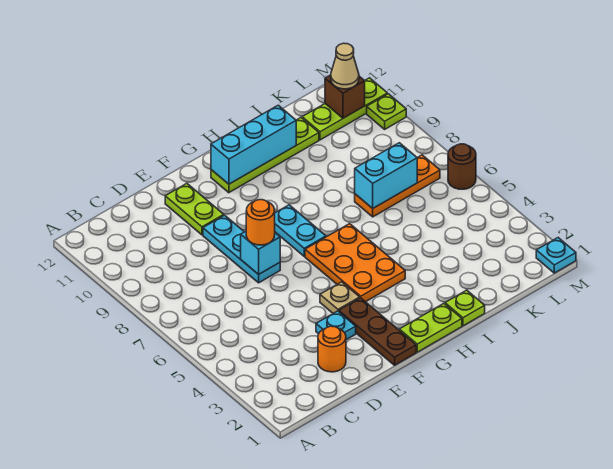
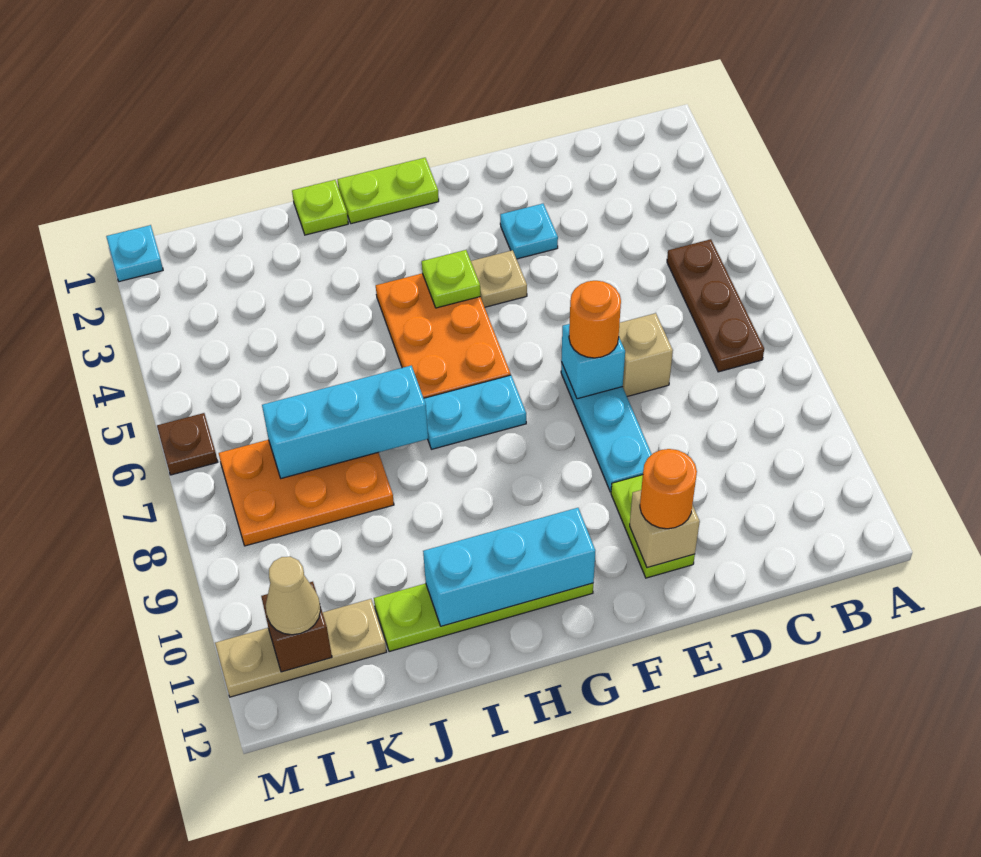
orange round brick D2 level 1 -> orange round brick E11 level 3
none -> tan brick D7 level 1
none -> tan brick E11 level 2
brown plate F1:F3 level 1 -> brown plate B5:B7 level 1
cyan plate G7:G8 level 1 -> cyan plate G7:H7 level 1
orange plate J7:L7 level 1 -> orange plate J7:L8 level 1
cyan brick J7:K7 level 2 -> cyan brick I7:K7 level 2
lime plate K11:M11 level 1 -> tan plate K11:M11 level 1
brown round brick M6 level 1 -> brown plate M6 level 1
lime plate M10 level 1 -> lime plate G4 level 2

